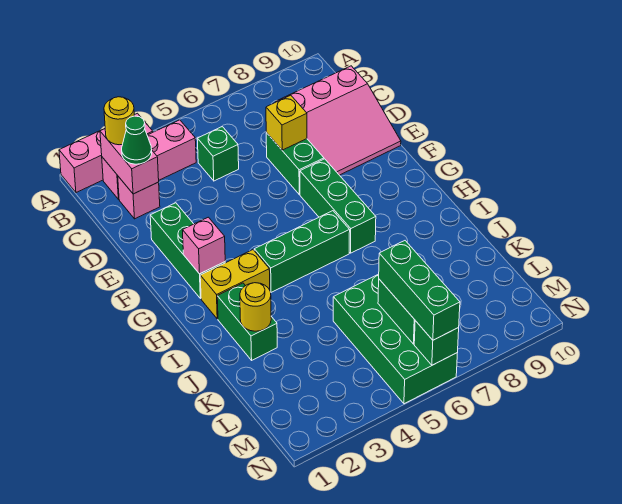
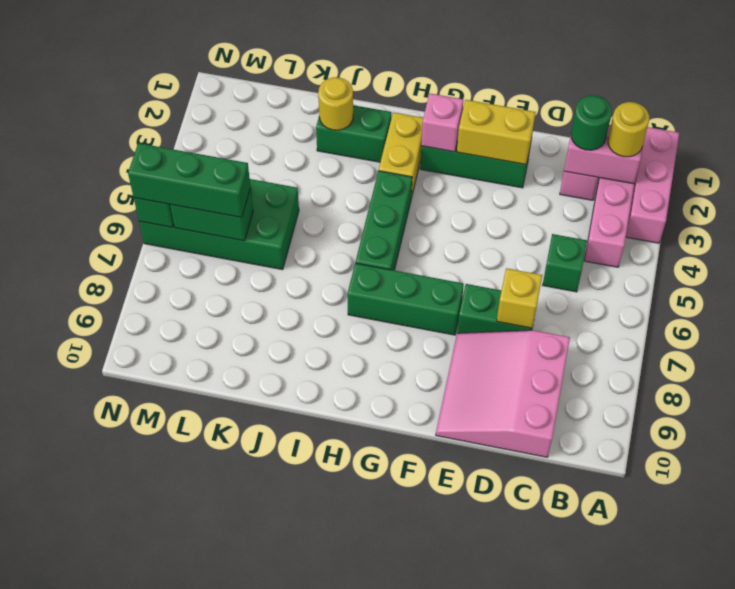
green cone C2 level 3 -> green round brick C2 level 3
none -> yellow brick E2:F2 level 2

